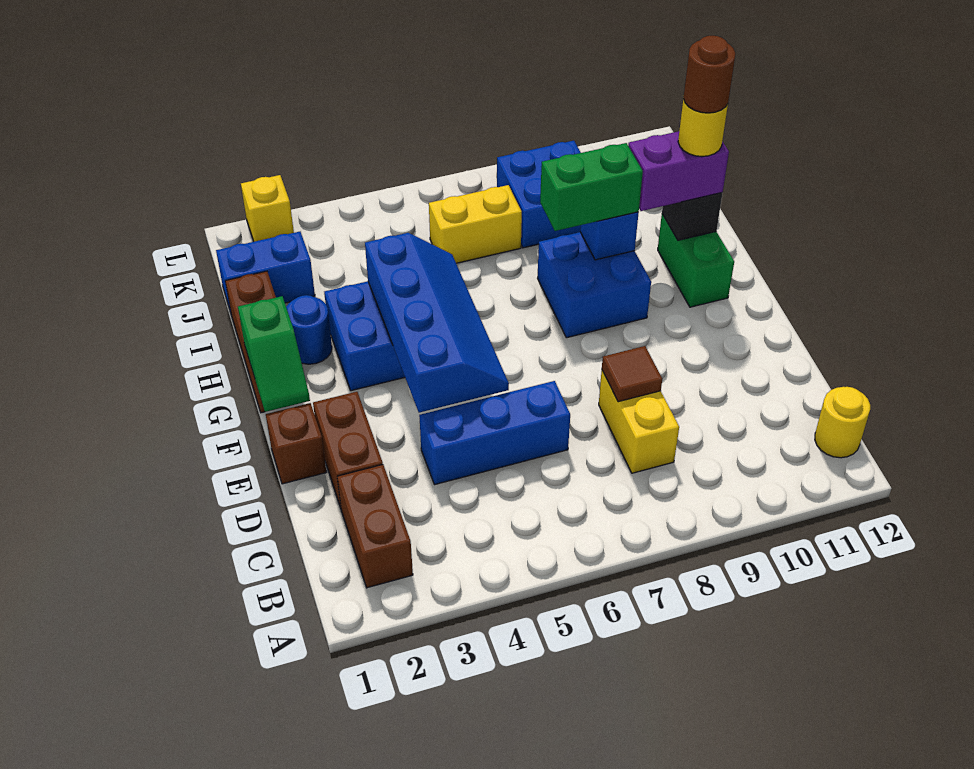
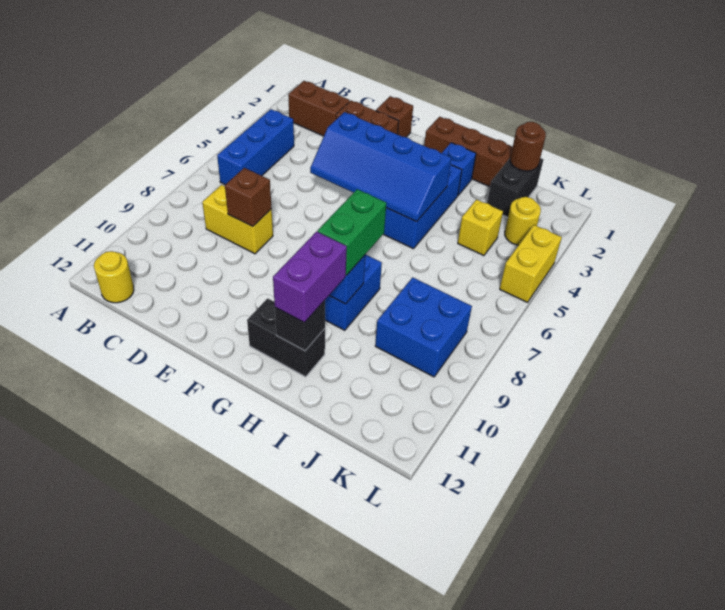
blue brick D4:D6 level 1 -> blue brick B4:B6 level 1
brown tile D8 level 2 -> brown brick D8 level 2
green slope F1:G1 level 2 top G -> none
green brick G11:H11 level 1 -> black brick G11:H11 level 1
blue round brick H2 level 1 -> blue brick H2 level 1
yellow round brick H11 level 4 -> yellow round brick K3 level 1
brown round brick H11 level 5 -> brown round brick J1 level 2
blue brick J1:J2 level 1 -> black brick J1:J2 level 1
yellow brick J6:J7 level 1 -> yellow brick L4:L5 level 1
yellow brick L2 level 1 -> yellow brick J4 level 1

